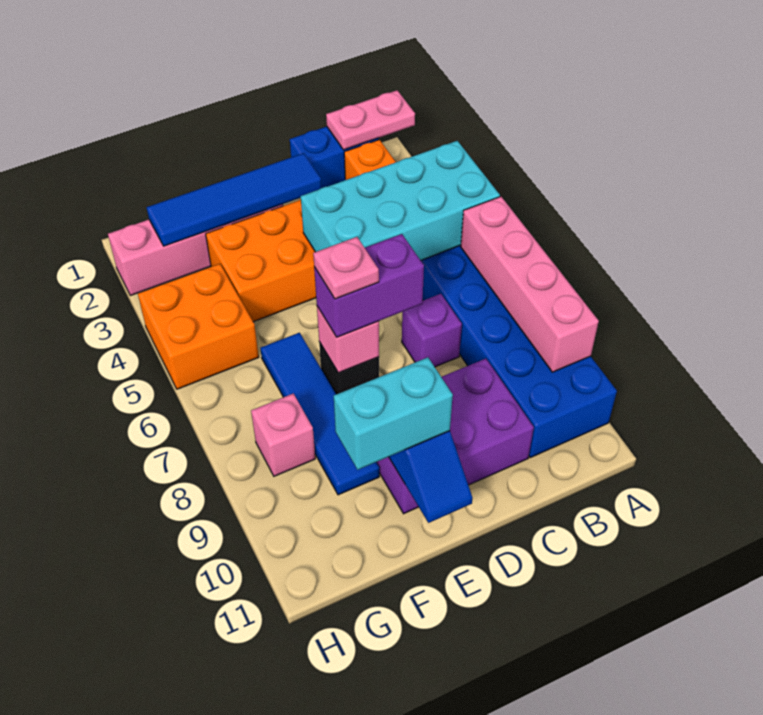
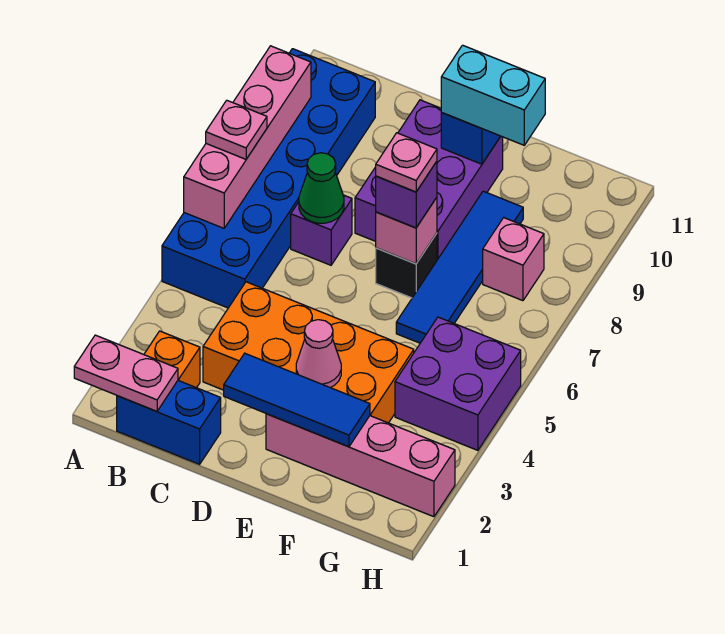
cyan brick A4:D5 level 2 -> none
none -> pink plate A7 level 3
none -> green cone C7 level 2
purple brick C9:E10 level 1 -> purple brick D8:E10 level 1
blue tile D2:G2 level 2 -> blue tile D2:F2 level 2
purple brick D7:E7 level 3 -> purple brick E7 level 3
none -> pink cone E3 level 2
orange brick G4:H5 level 1 -> purple brick G4:H5 level 1

